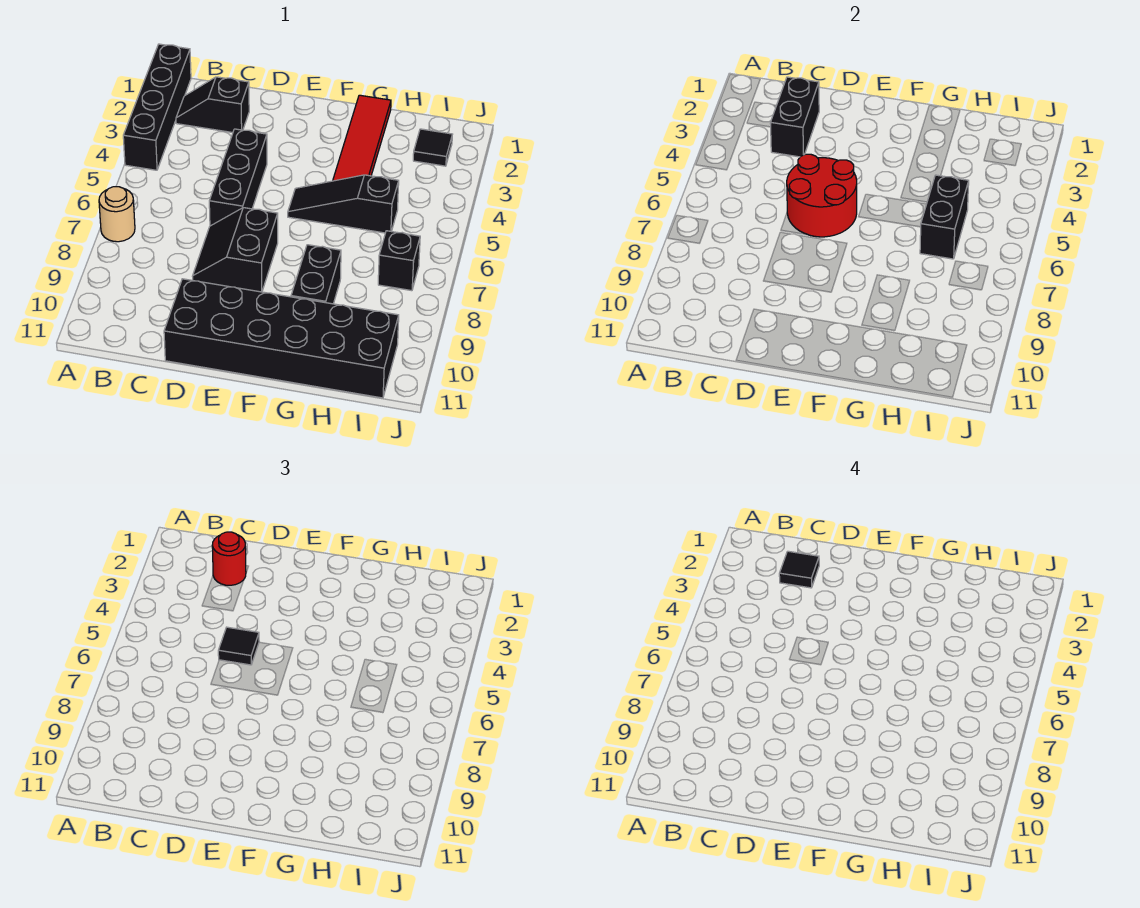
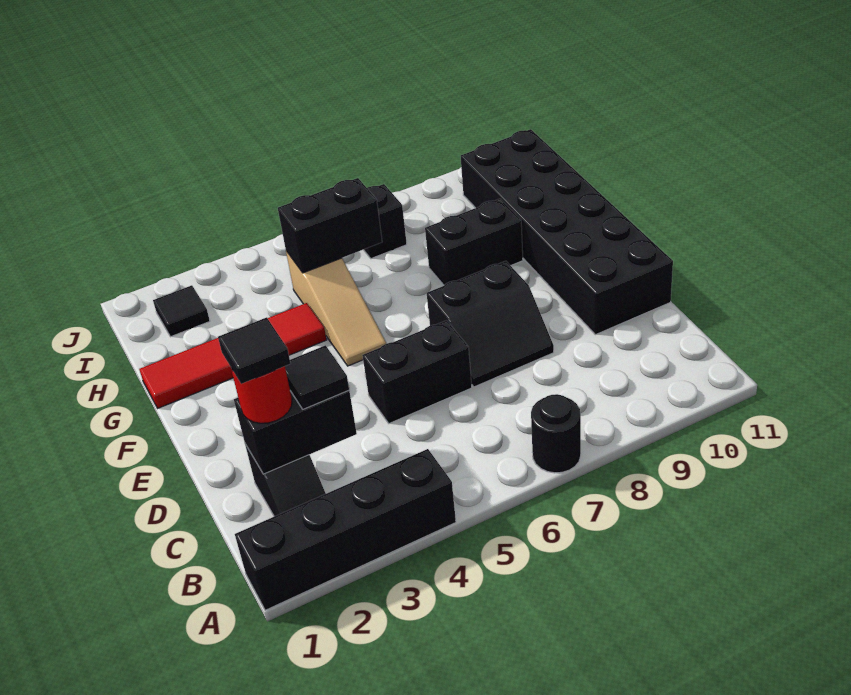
tan round brick A7 level 1 -> black round brick A7 level 1
black brick D4:D6 level 1 -> black brick D5:D6 level 1
red round brick D5:E6 level 2 -> none
black tile D5 level 3 -> black tile C3 level 3
black slope F5:H5 level 1 top H -> tan slope F5:H5 level 1 top H

